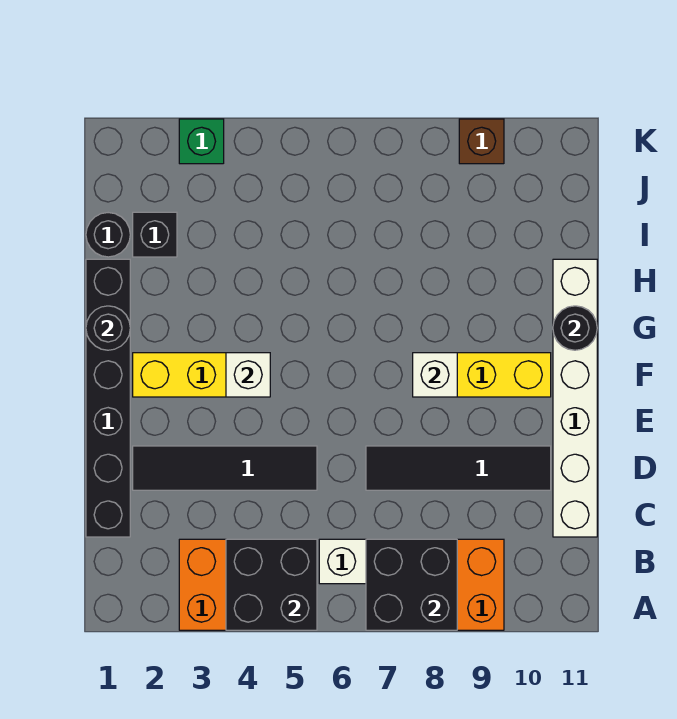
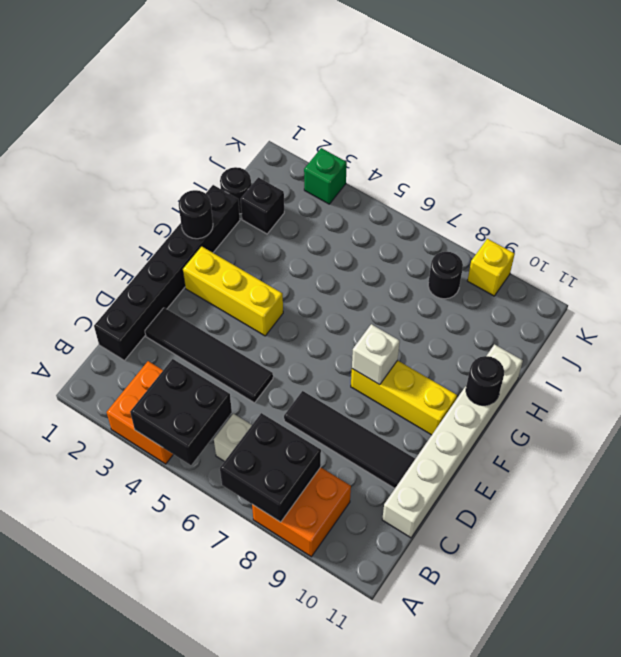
white brick F4 level 2 -> none
none -> black round brick J8 level 1
brown brick K9 level 1 -> yellow brick K9 level 1

